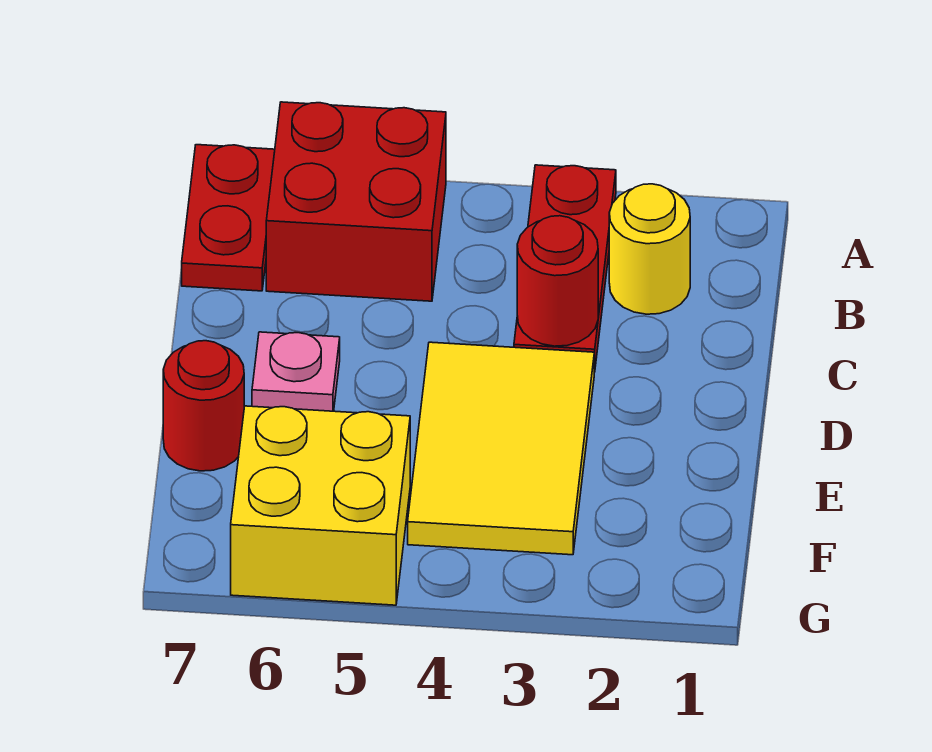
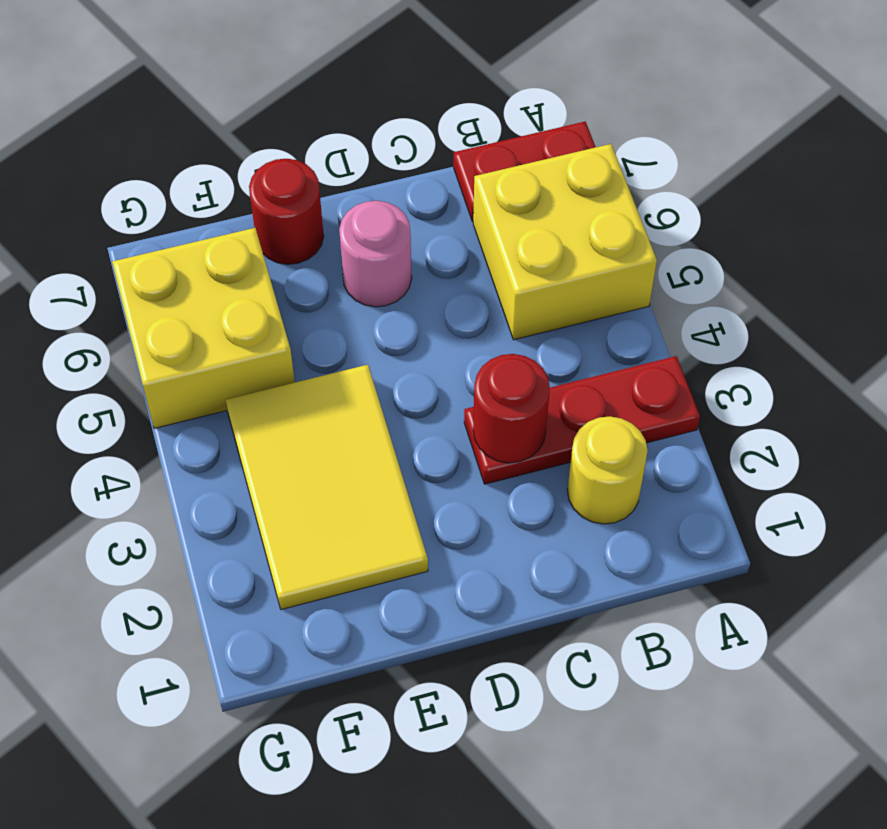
red brick A5:B6 level 1 -> yellow brick A5:B6 level 1
yellow tile D3:F4 level 1 -> yellow tile E2:F4 level 1
pink plate D6 level 1 -> pink round brick D6 level 1

